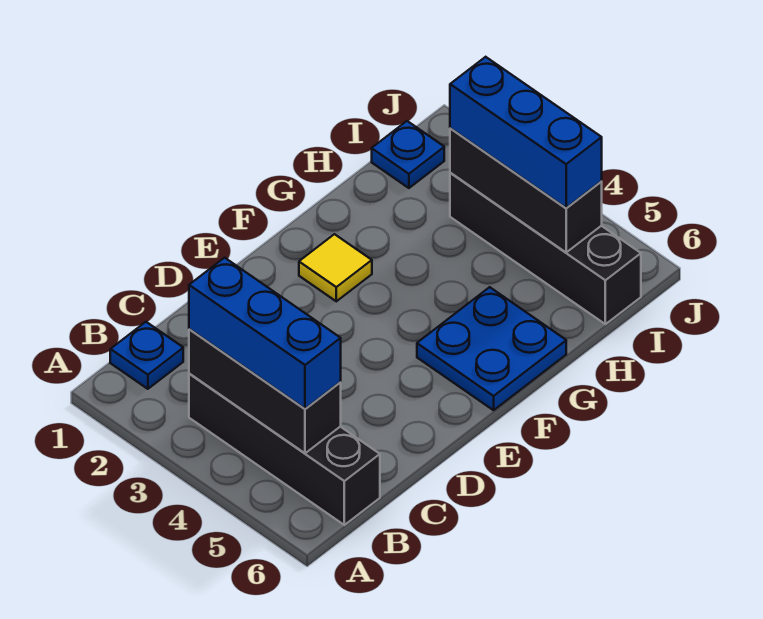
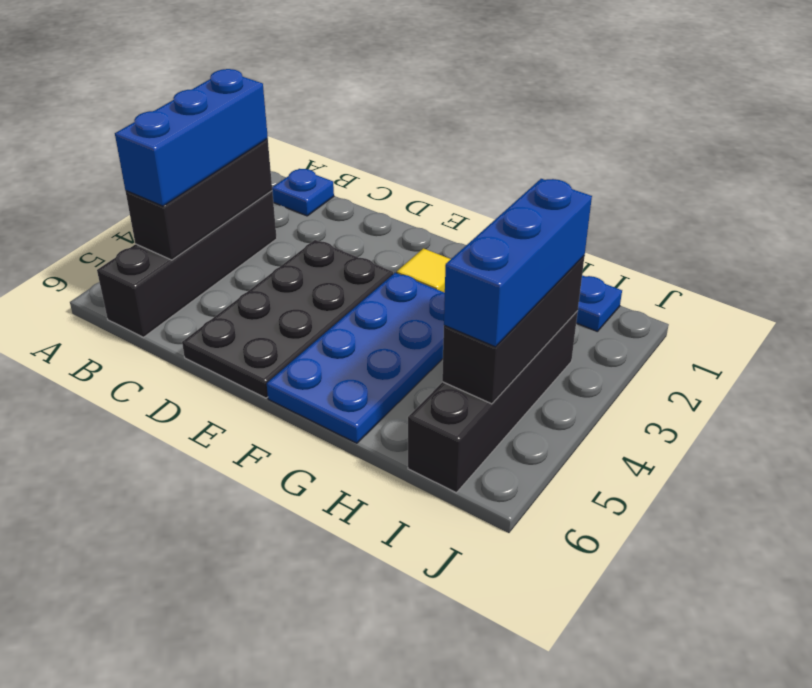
none -> black plate D3:E6 level 1
blue plate F5:G6 level 1 -> blue plate F3:G6 level 1

